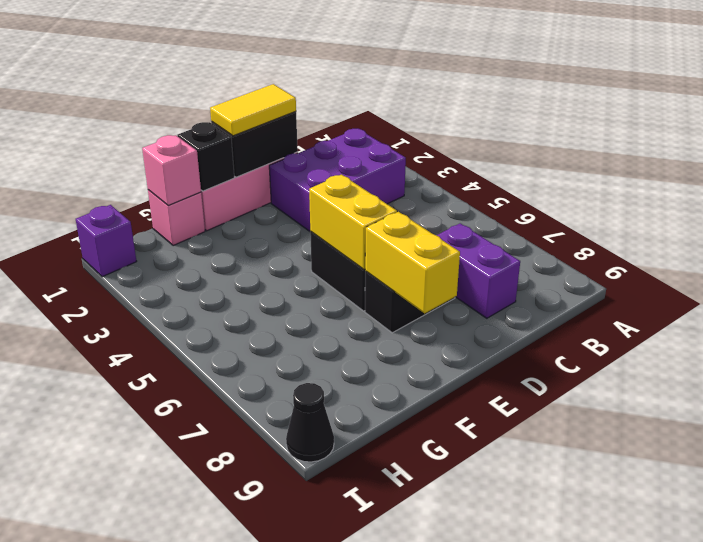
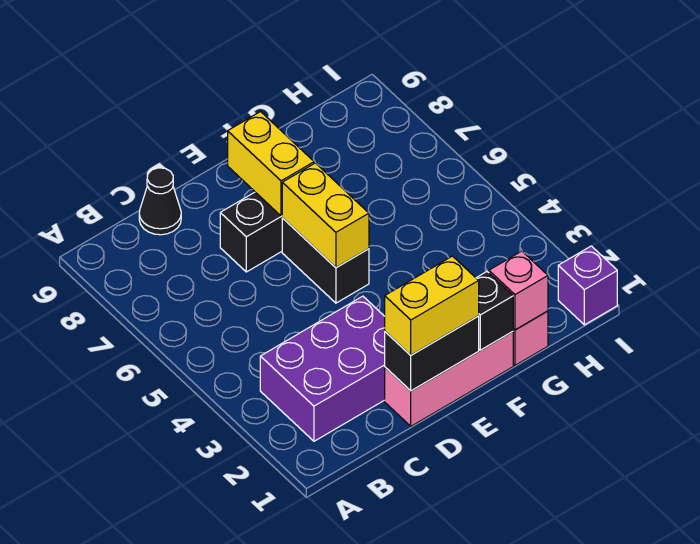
purple brick C7:C8 level 1 -> none
yellow tile D1:E1 level 3 -> yellow brick D1:E1 level 3
black cone I9 level 1 -> black cone C9 level 1

